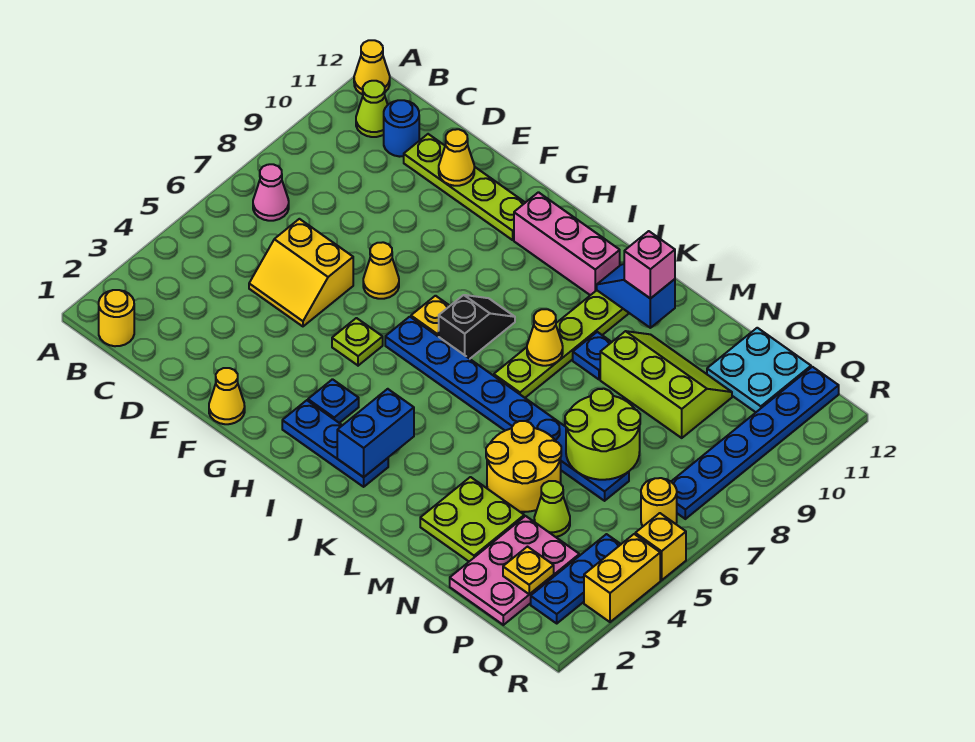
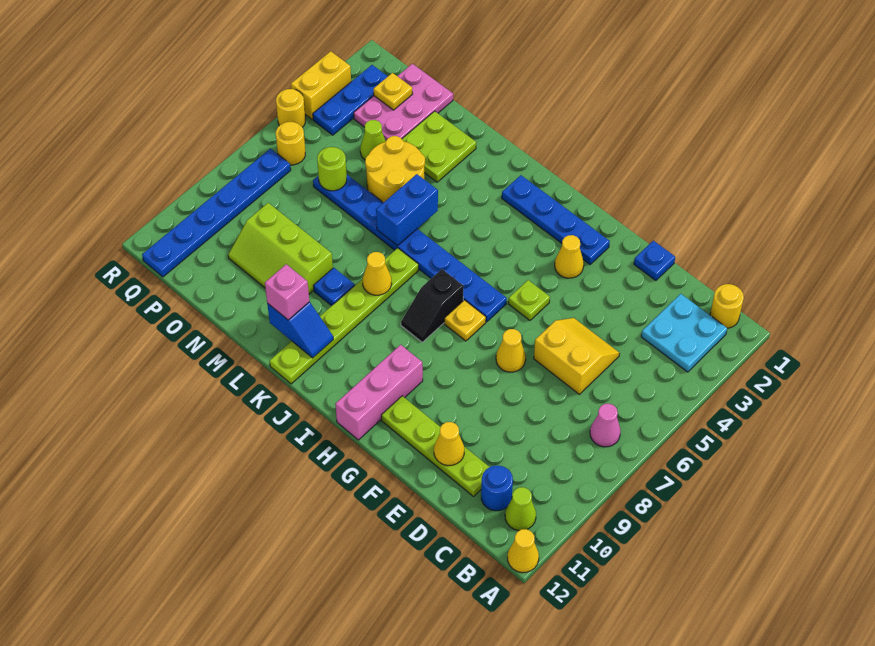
yellow cone F1 level 1 -> yellow cone G3 level 1
blue plate H2:J2 level 1 -> blue plate G2:J2 level 1
blue plate H3 level 1 -> blue plate E1 level 1
pink brick H11:J11 level 1 -> pink brick H10:H12 level 1
blue brick J2:J3 level 2 -> blue brick L5:L6 level 2
lime round brick N6:O7 level 2 -> lime round brick O6 level 2
cyan plate O11:P12 level 1 -> cyan plate B2:C3 level 1
yellow brick R5 level 1 -> yellow round brick R5 level 1

